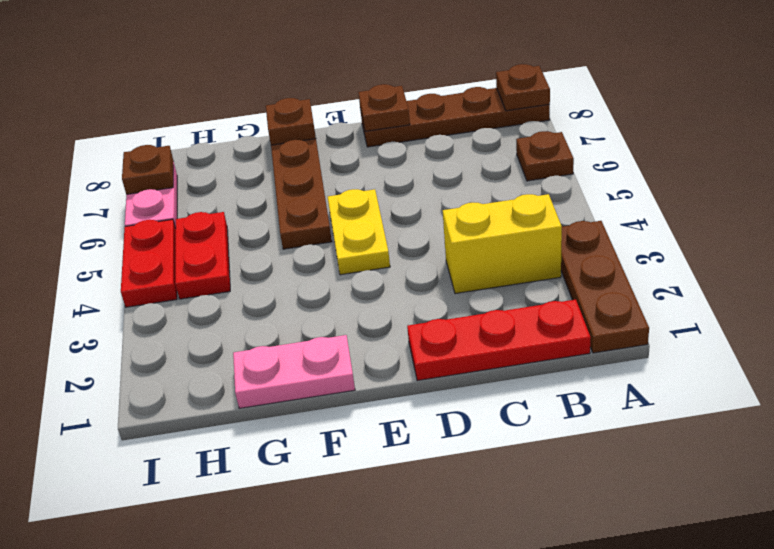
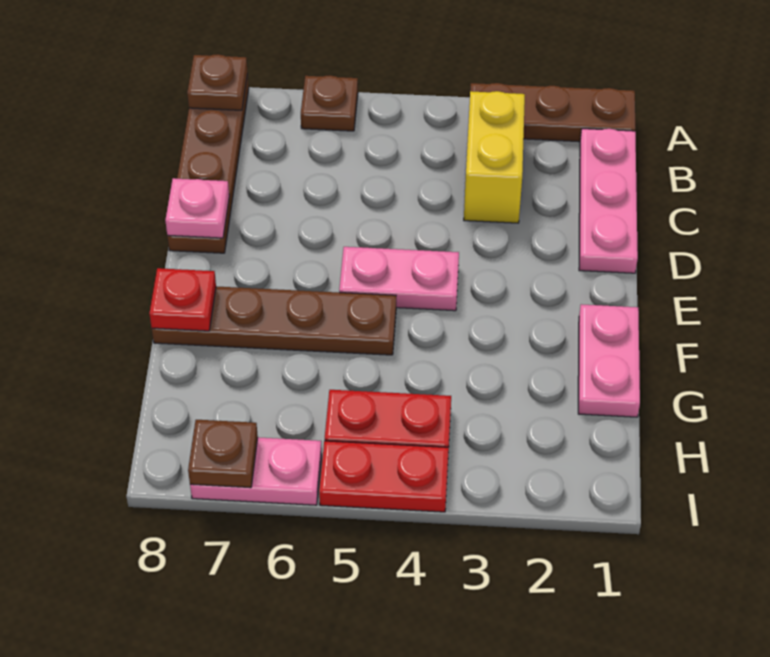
red plate B1:D1 level 1 -> pink plate B1:D1 level 1
brown plate D8 level 2 -> pink plate D8 level 2
yellow plate E4:E5 level 1 -> pink plate E4:E5 level 1
brown plate F8 level 2 -> red plate F8 level 2

